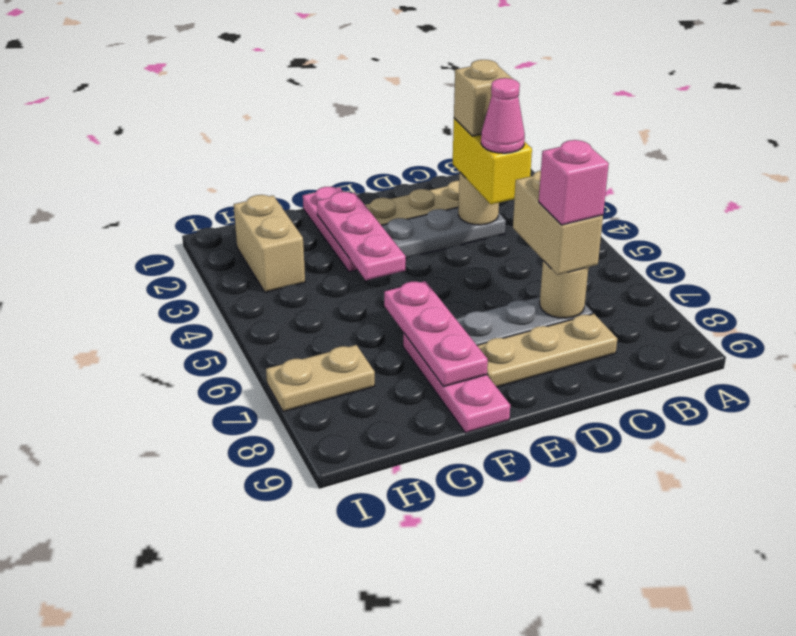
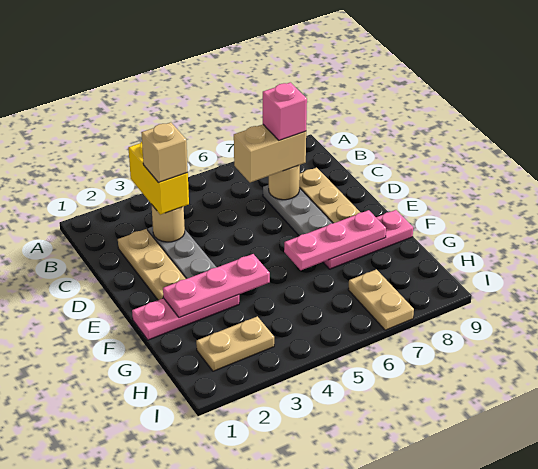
yellow brick C3:C4 level 3 -> yellow brick B3:C3 level 3
pink cone C4 level 4 -> none
tan brick H2:H3 level 1 -> tan plate H2:H3 level 1

